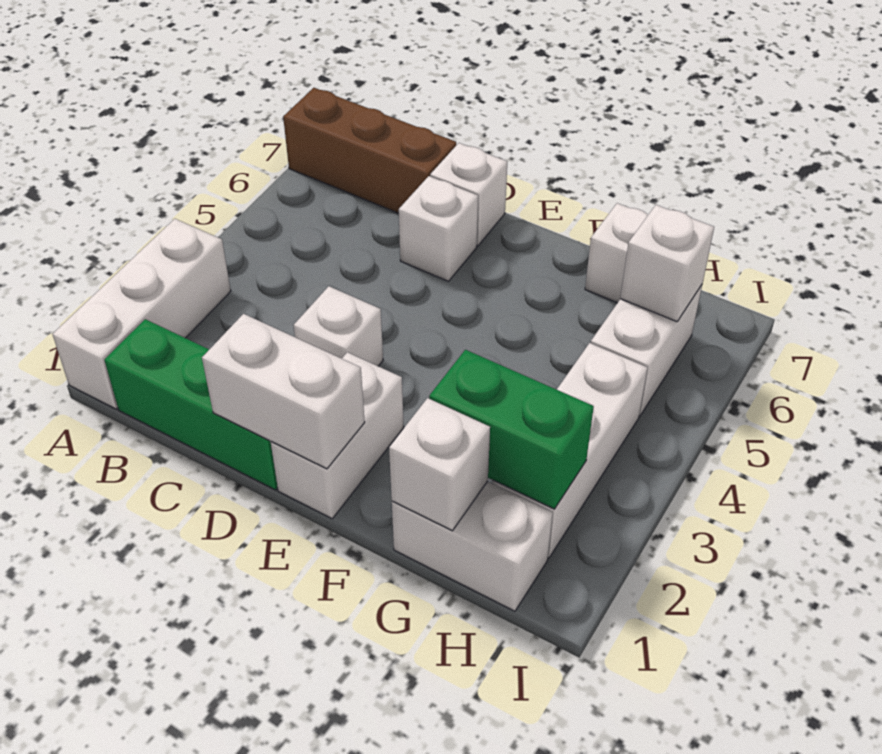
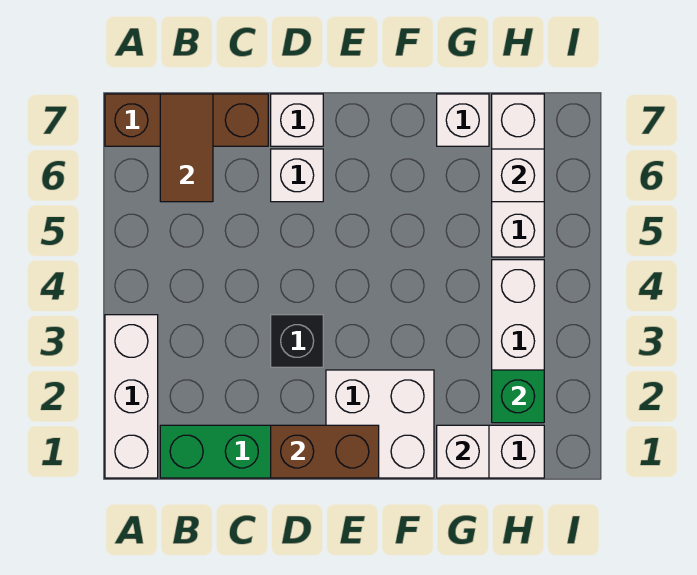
none -> brown tile B6:B7 level 2
white brick D1:E1 level 2 -> brown brick D1:E1 level 2
white brick D3 level 1 -> black brick D3 level 1
white brick E1:E2 level 1 -> white brick E1:F2 level 1
green brick G2:H2 level 2 -> green brick H2 level 2
white brick H5:H6 level 1 -> white brick H5:H7 level 1

